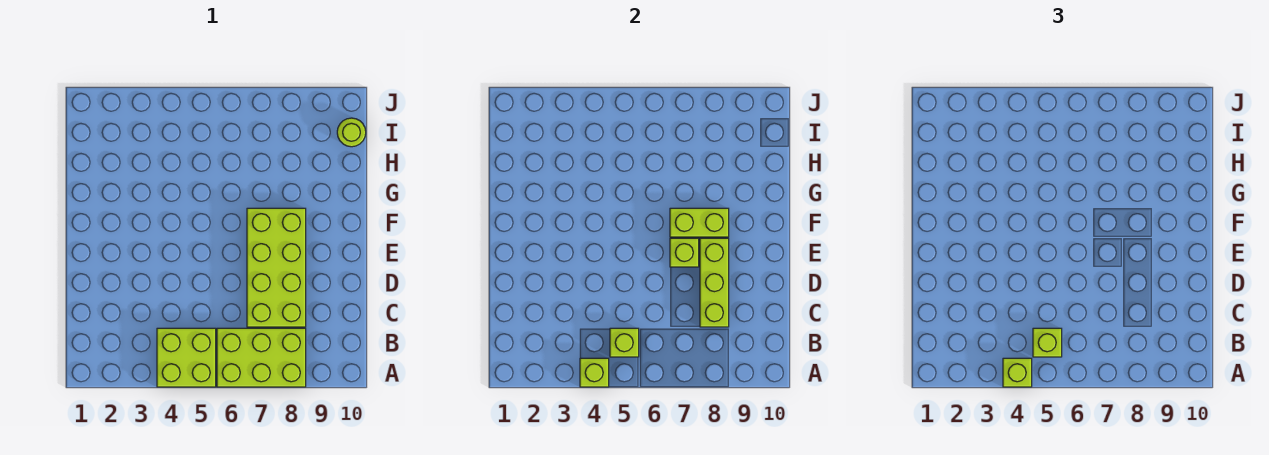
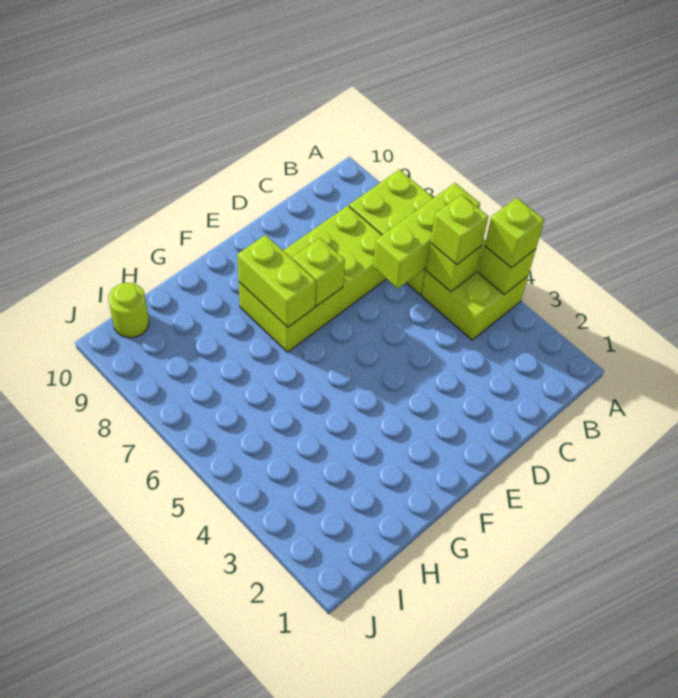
lime brick C8:E8 level 2 -> lime brick A6:C6 level 2

